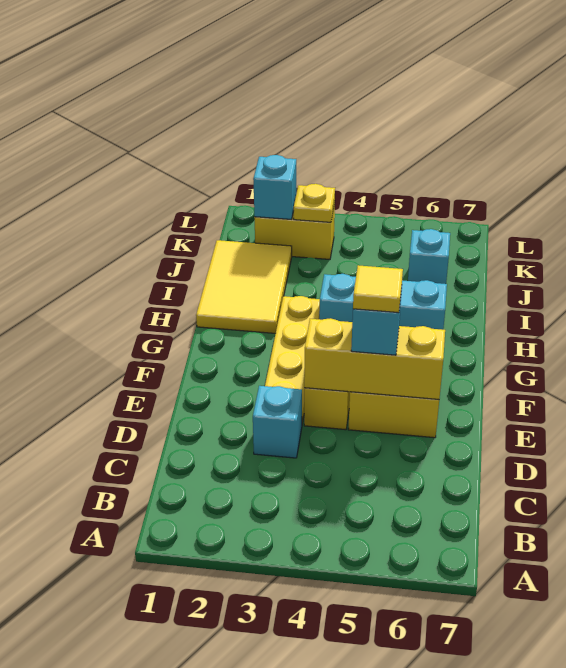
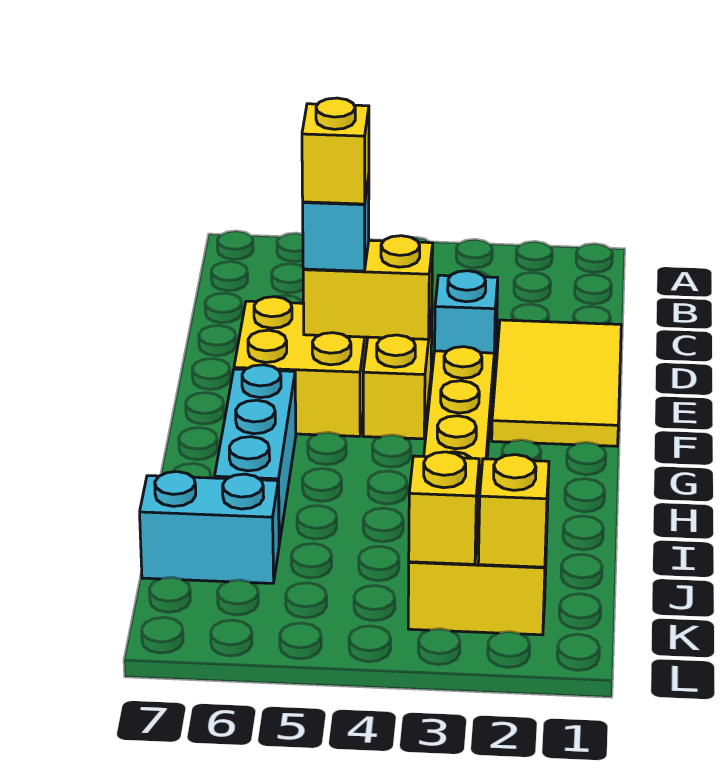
yellow brick E4:E6 level 2 -> yellow brick E4:E5 level 2
yellow tile E5 level 4 -> yellow brick E5 level 4
yellow tile H1:J2 level 1 -> yellow tile D1:F2 level 1
cyan brick H4:H6 level 1 -> cyan brick G6:I6 level 1
cyan brick J6 level 1 -> cyan brick J6:J7 level 1
cyan brick K2 level 2 -> yellow brick K2 level 2
yellow plate K3 level 2 -> yellow brick K3 level 2

